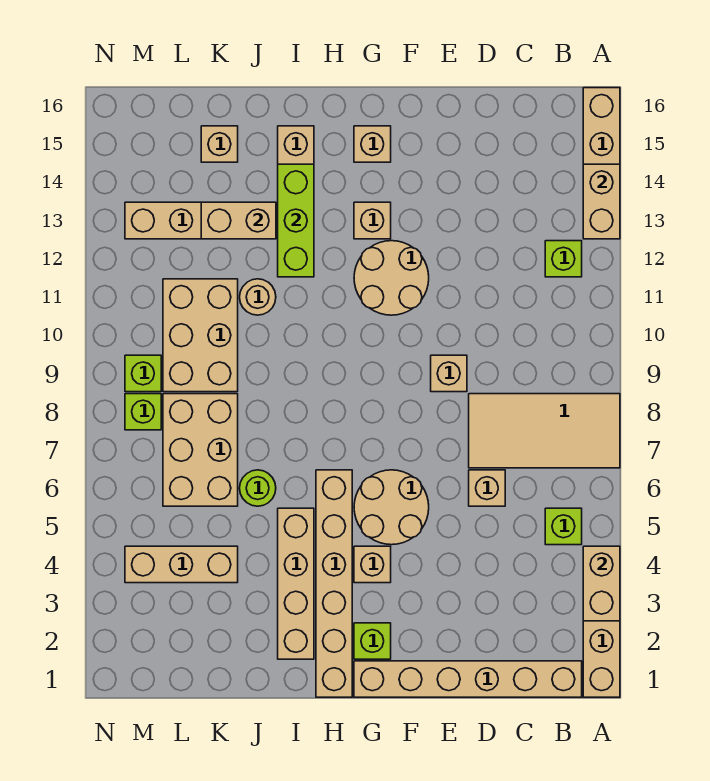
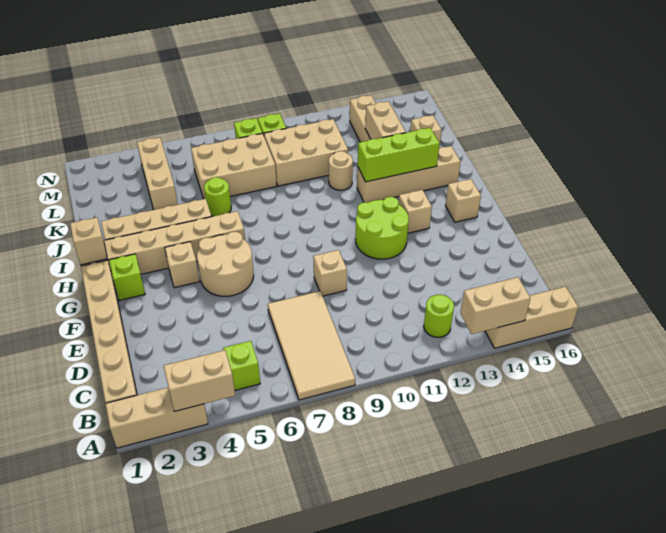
lime brick B12 level 1 -> lime round brick B12 level 1
tan brick D6 level 1 -> tan brick H1 level 2
tan round brick F11:G12 level 1 -> lime round brick F11:G12 level 1

